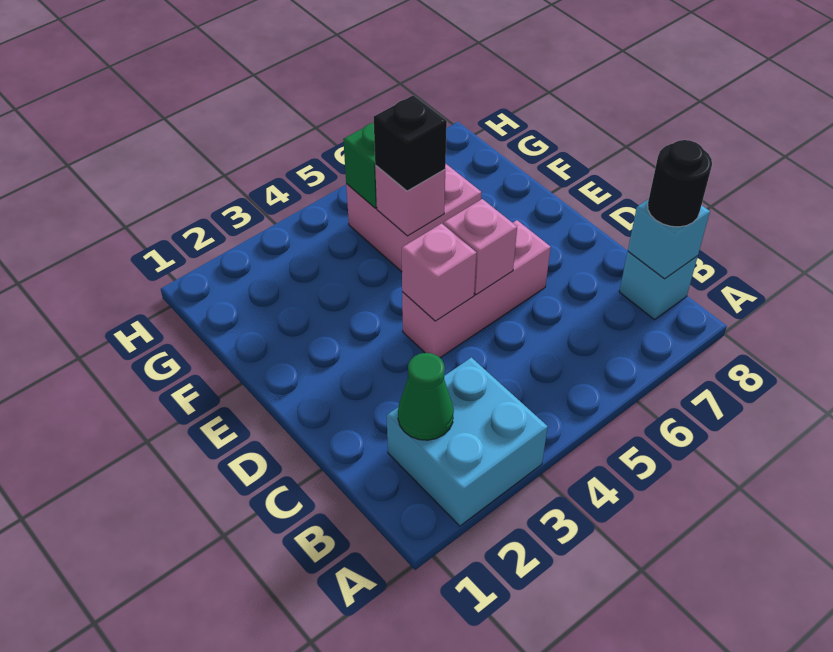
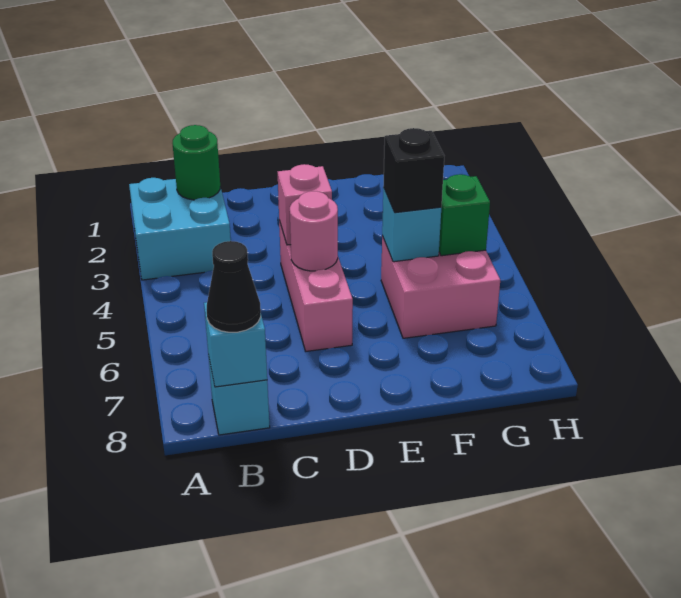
green cone B2 level 2 -> green round brick B2 level 2
black round brick B8 level 3 -> black cone B8 level 3
pink brick D5 level 2 -> pink round brick D5 level 2
pink brick F5 level 2 -> cyan brick F5 level 2

